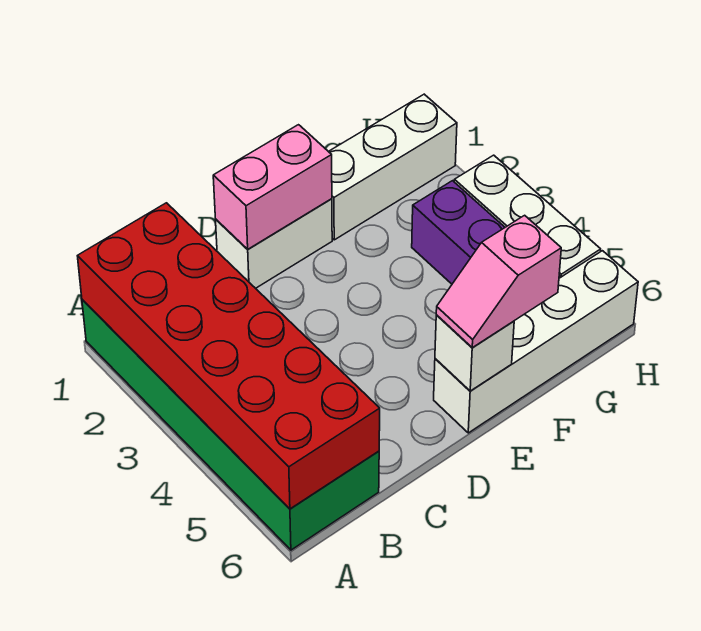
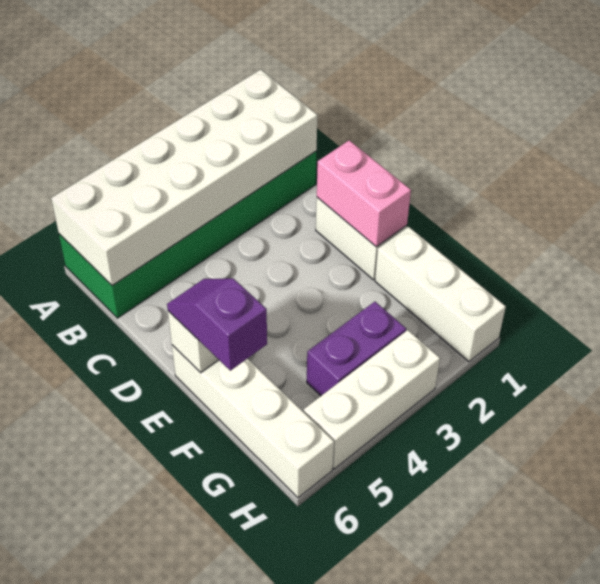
red brick A1:B6 level 2 -> white brick A1:B6 level 2
pink slope E6:F6 level 3 top F -> purple slope E6:F6 level 3 top F

